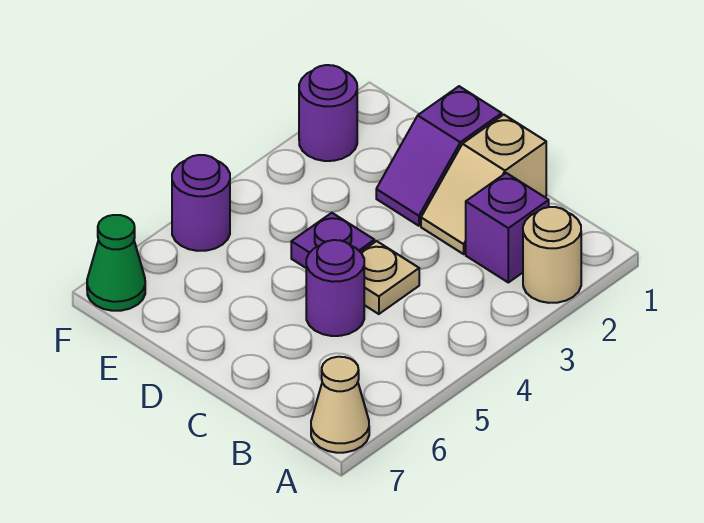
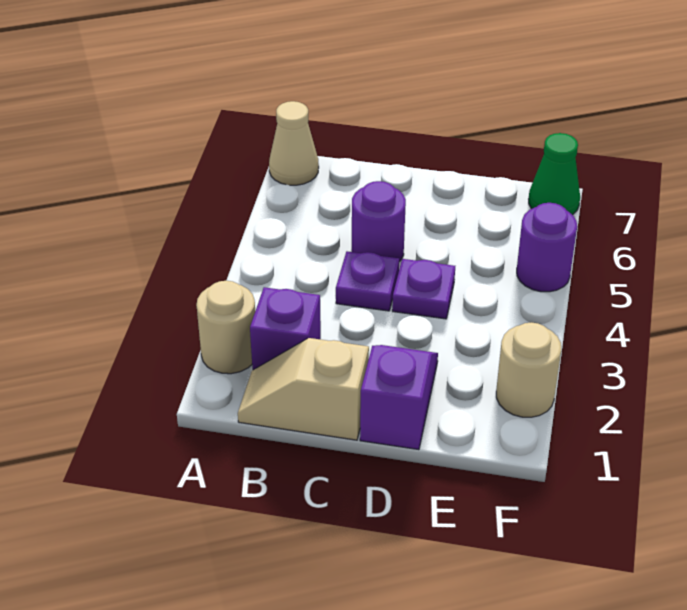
tan slope C1:C2 level 1 top 1 -> tan slope B1:C1 level 1 top C
tan plate C4 level 1 -> purple plate C4 level 1
purple round brick F2 level 1 -> tan round brick F2 level 1

